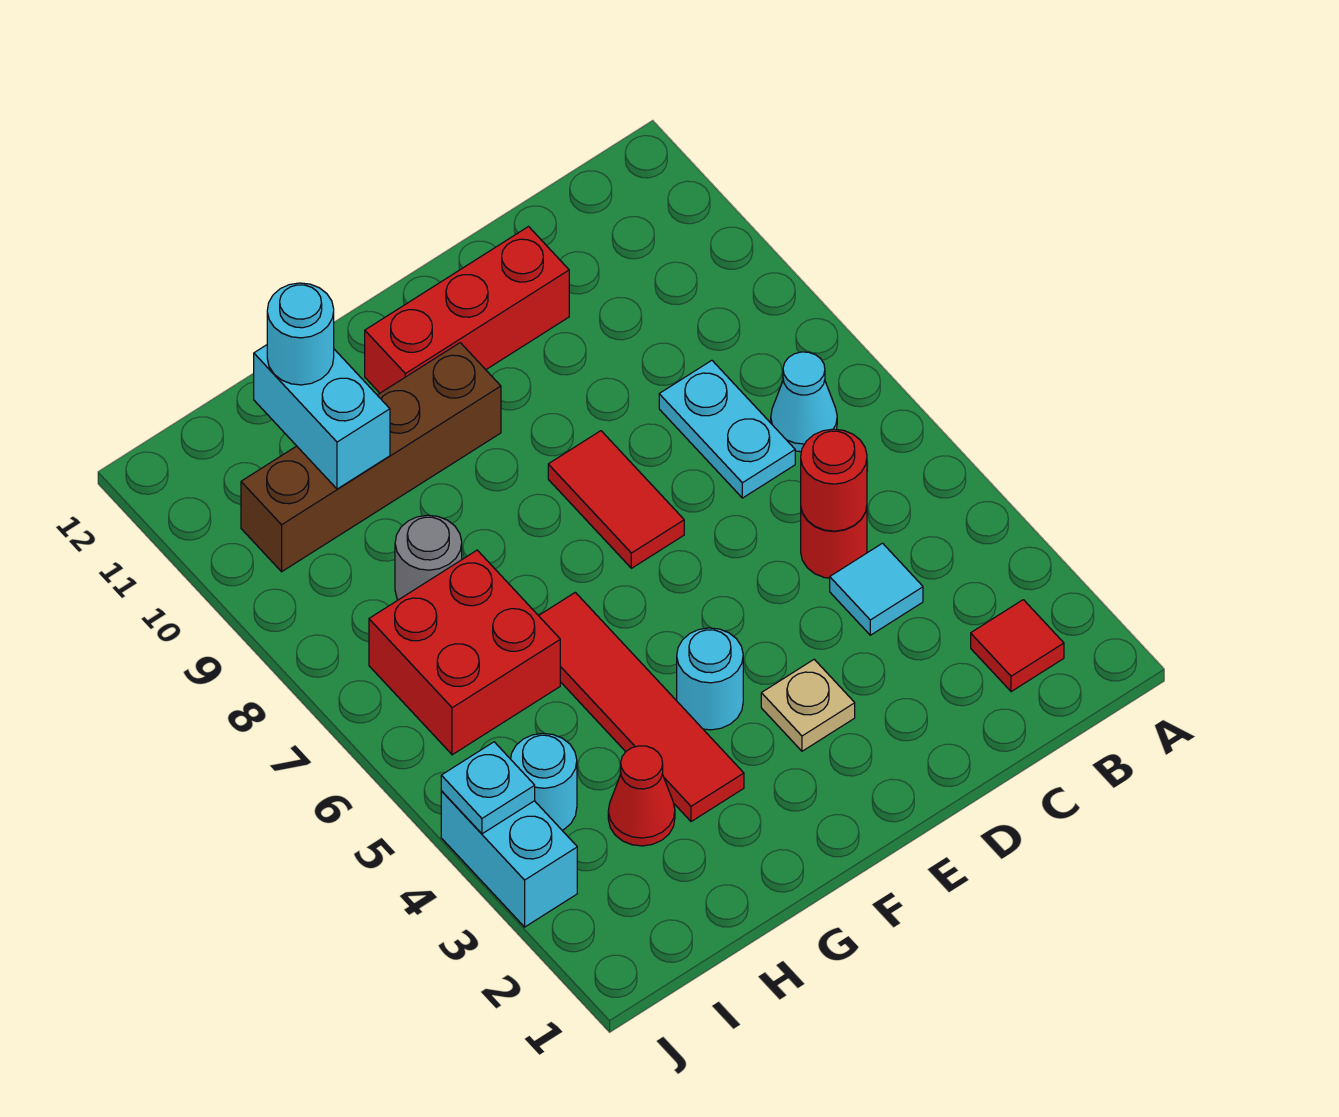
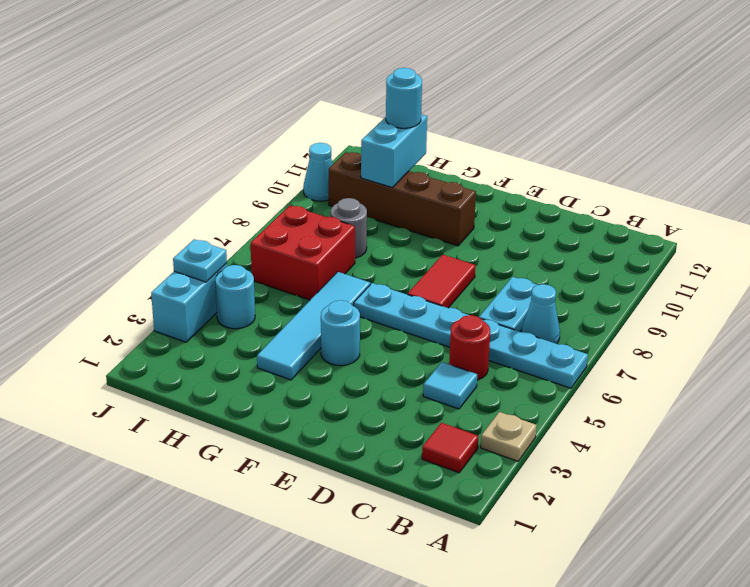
none -> cyan plate A6:F6 level 1
red round brick C5 level 2 -> none
red brick D11:F11 level 1 -> none
tan plate E3 level 1 -> tan plate A3 level 1
red tile G3:G6 level 1 -> cyan tile G3:G6 level 1
red cone H3 level 1 -> none
none -> cyan cone J10 level 1

